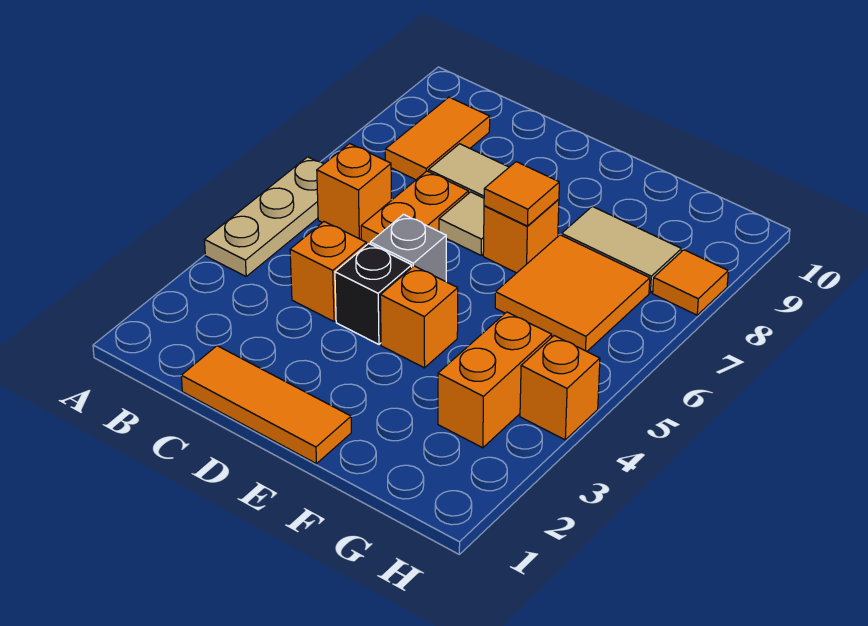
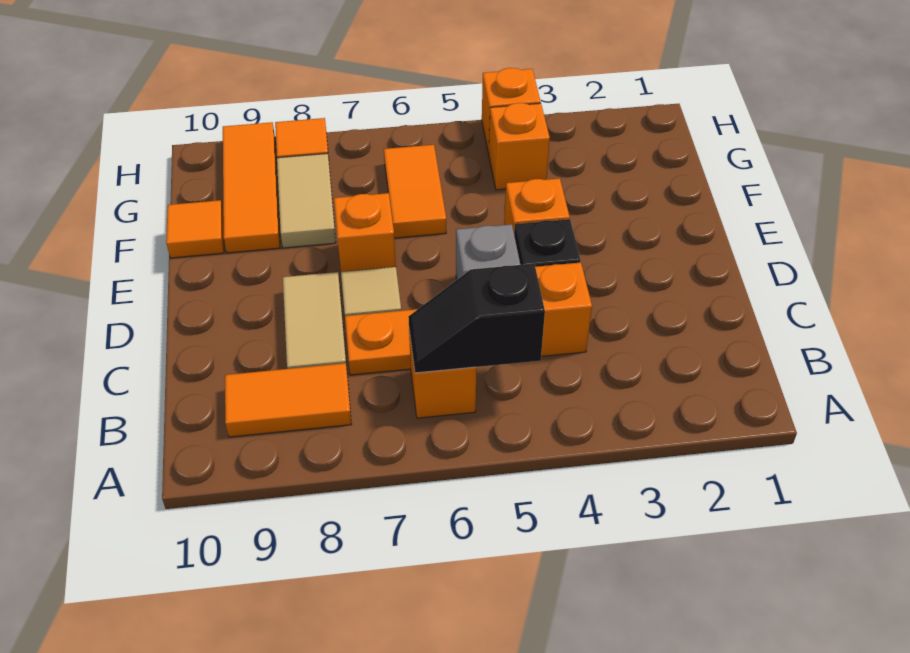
tan plate A4:A6 level 1 -> none
none -> black slope B5:B6 level 2 top 5
orange tile C1:E1 level 1 -> orange tile F9:H9 level 1
orange tile E7 level 2 -> orange tile F10 level 1
orange tile F6:G7 level 1 -> orange tile F6:G6 level 1
orange brick G3:G4 level 1 -> orange brick G4 level 1

